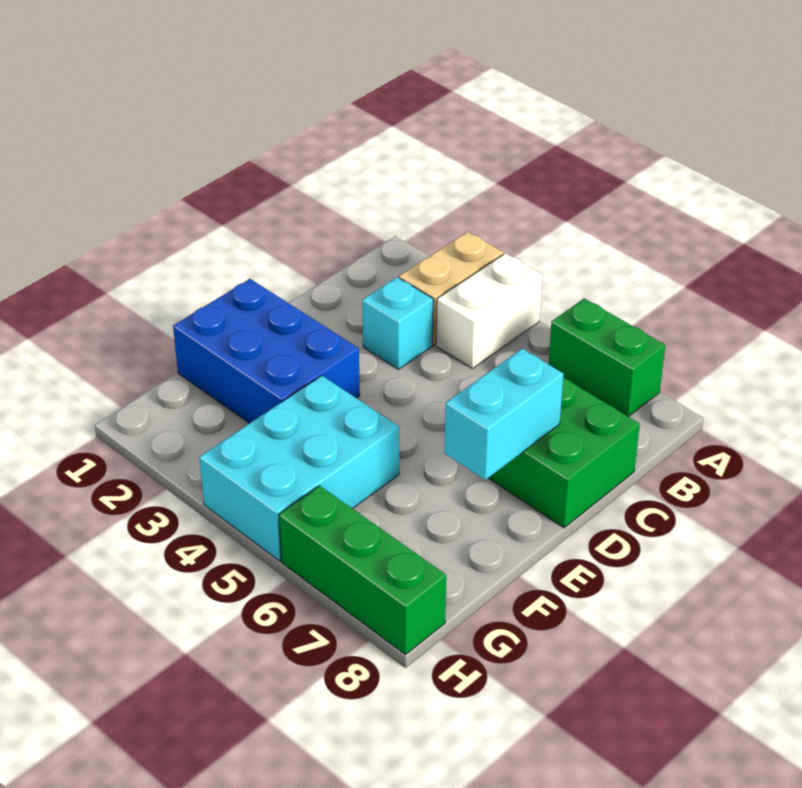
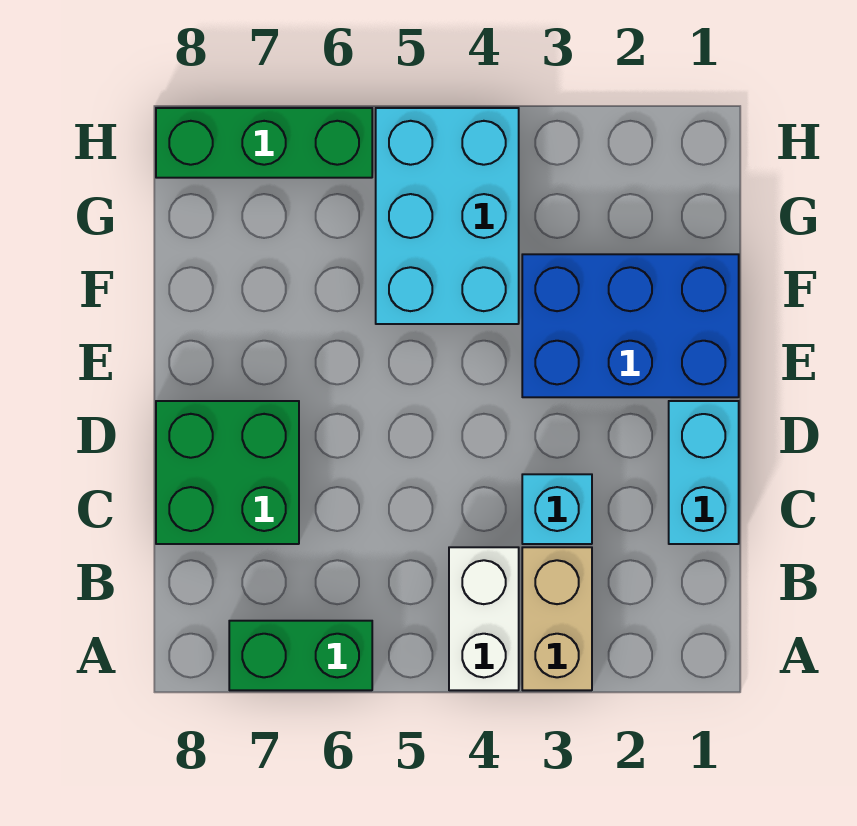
cyan brick D7:E7 level 2 -> cyan brick C1:D1 level 1

